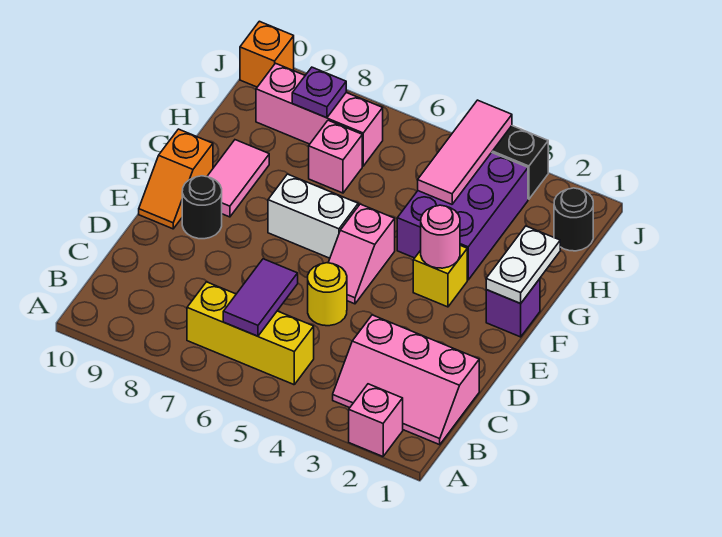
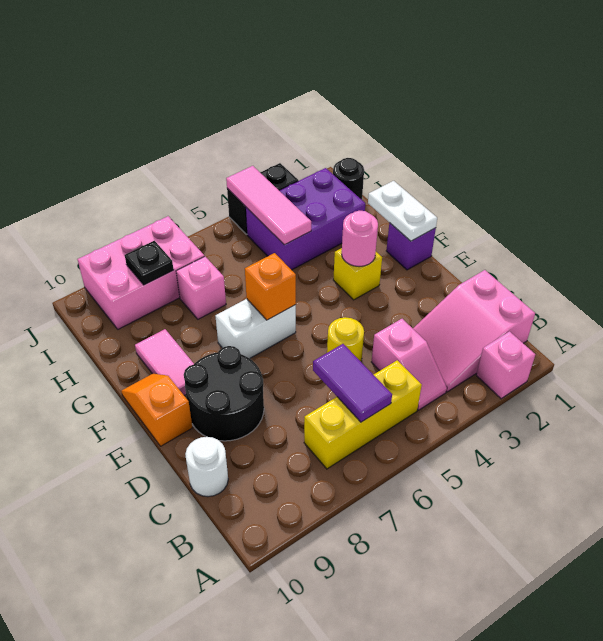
pink slope B1:C3 level 1 top C -> pink slope B1:C3 level 1 top 1
none -> white round brick C10 level 1
pink slope E5:F5 level 1 top F -> pink slope B4:C4 level 1 top C
black round brick E9 level 1 -> black round brick D8:E9 level 1
orange slope E10:F10 level 1 top F -> orange slope E10:F10 level 1 top E
purple brick G3:I4 level 1 -> purple brick H2:I4 level 1
pink brick I7:I9 level 1 -> pink brick I7:J9 level 1
purple plate I8 level 2 -> black plate I8 level 2
orange brick J10 level 1 -> orange brick F6 level 2

